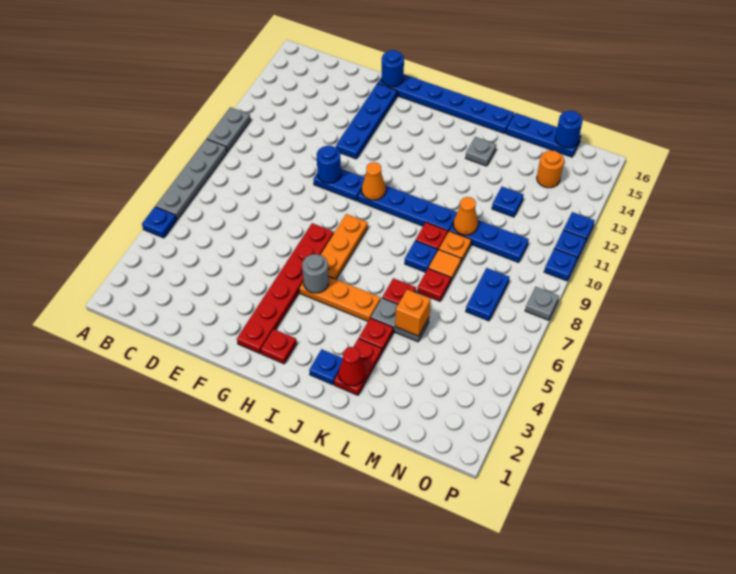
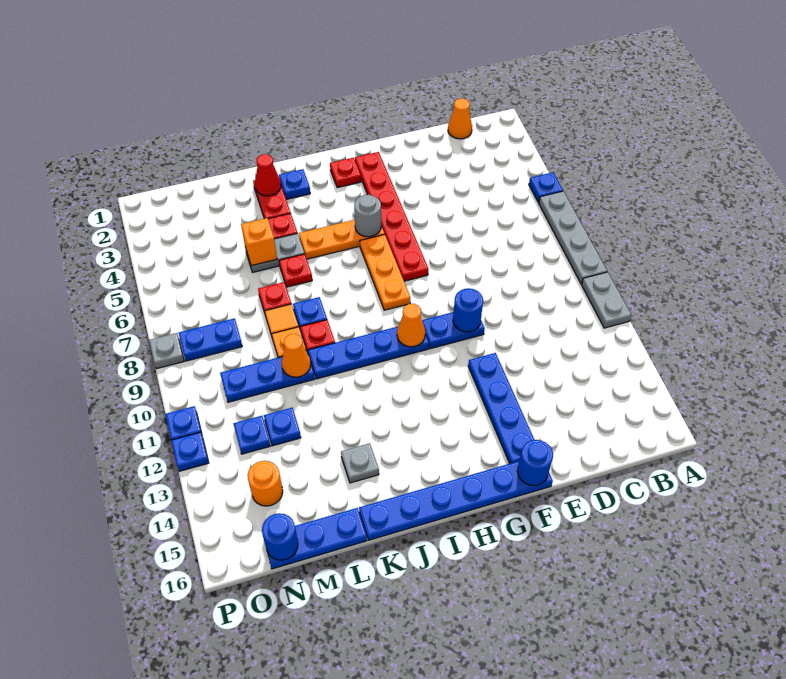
none -> orange cone C1 level 1
blue plate N7:N8 level 1 -> blue plate N8:O8 level 1
blue plate P10 level 1 -> blue plate N12 level 1

